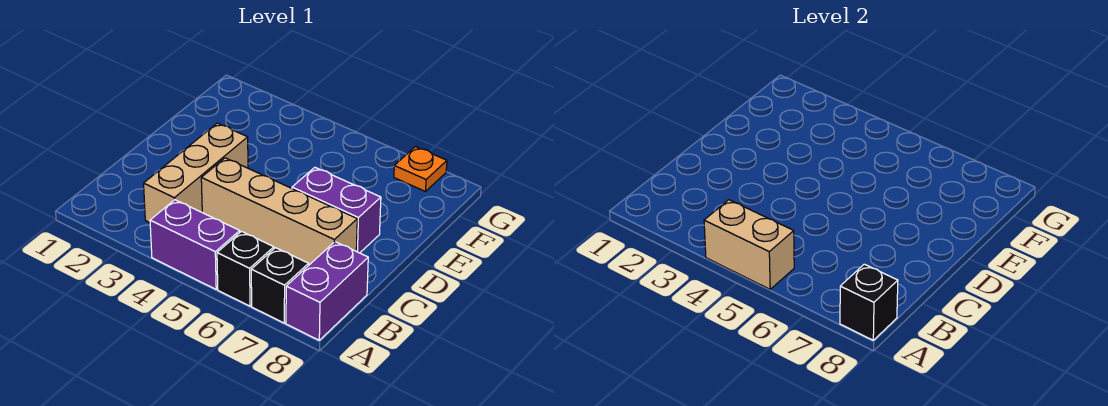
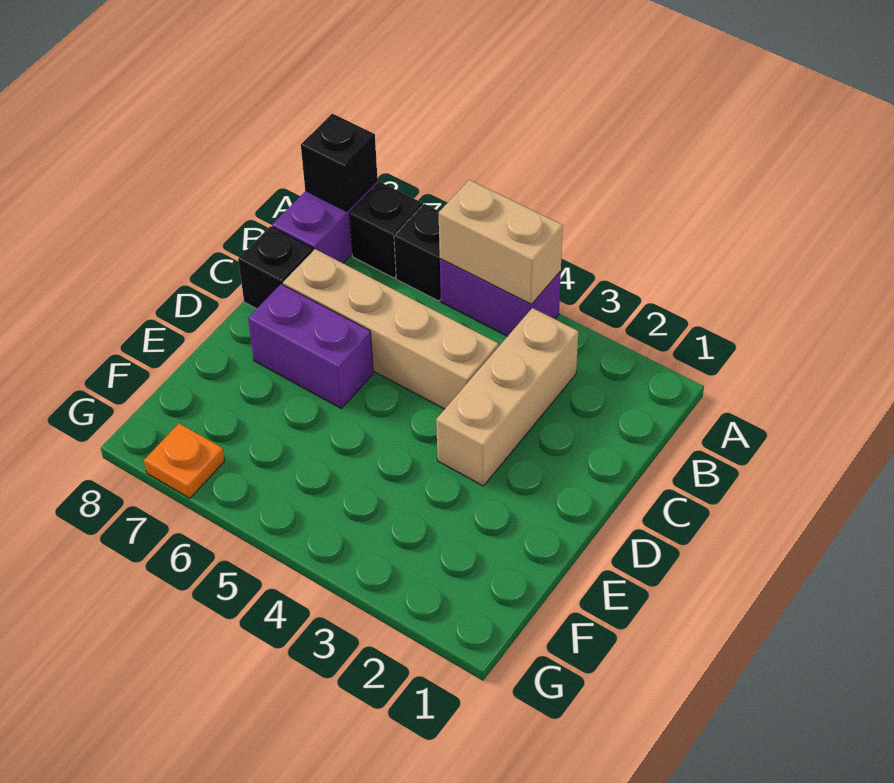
none -> black brick C8 level 1

